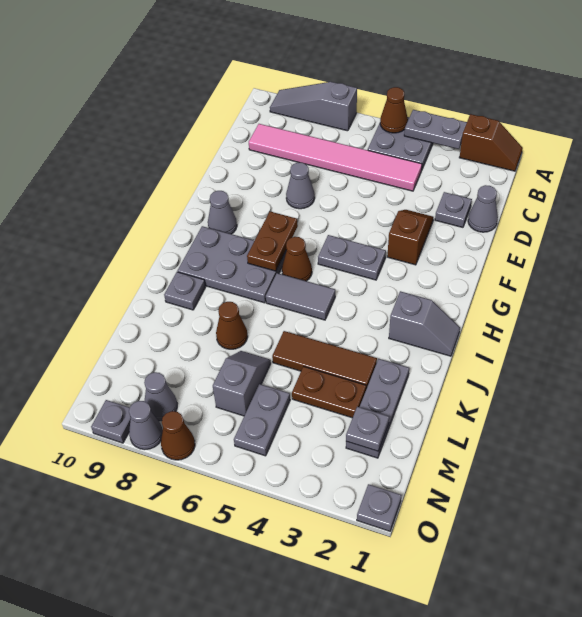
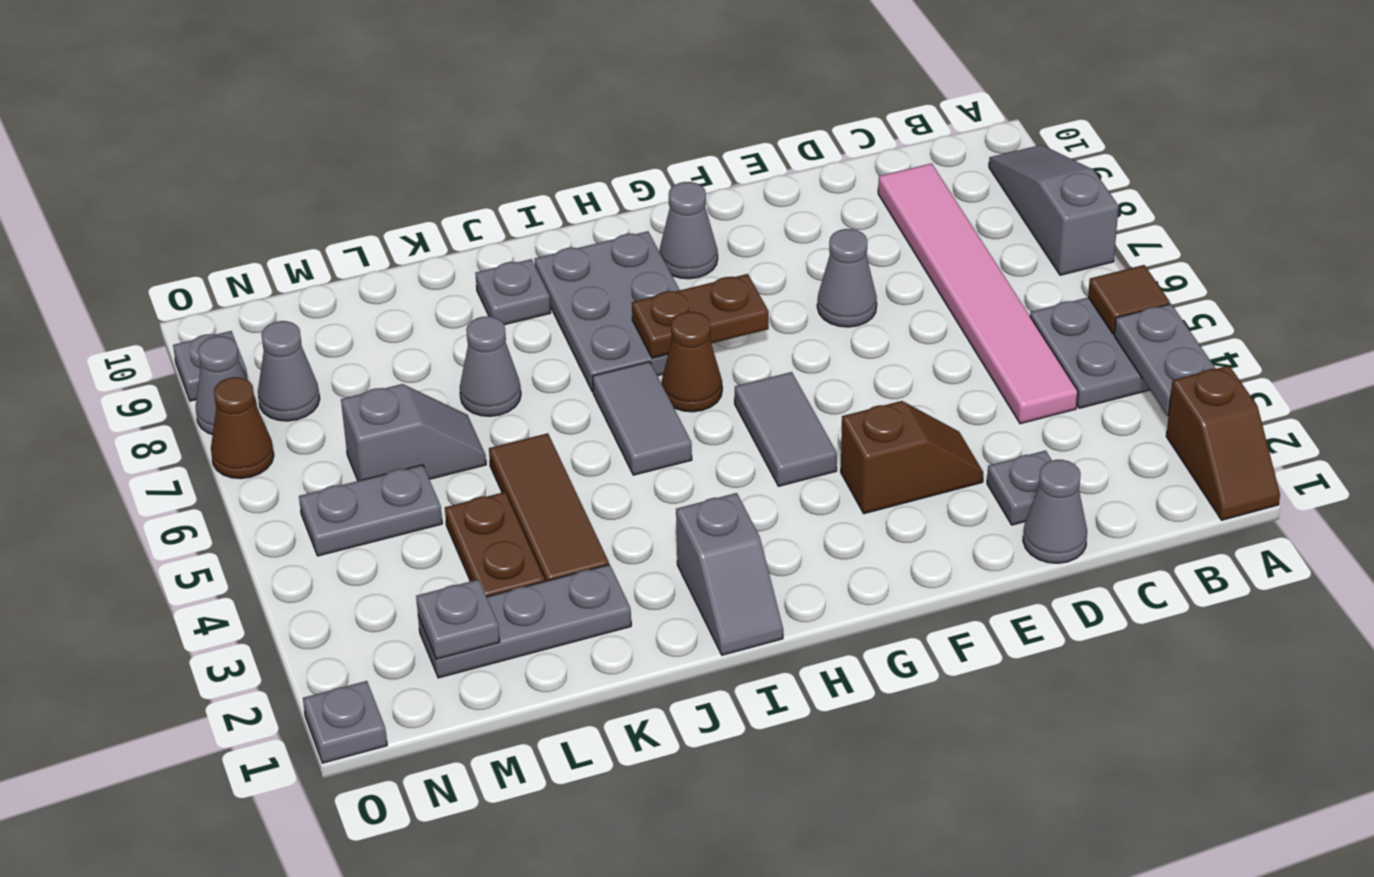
brown cone A5 level 2 -> brown tile A5 level 2
grey plate G4:G5 level 1 -> grey tile G4:G5 level 1
brown cone K7 level 1 -> grey cone K7 level 1

